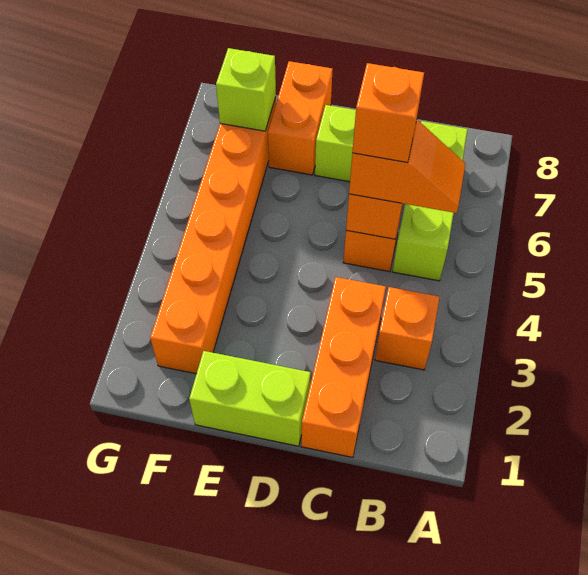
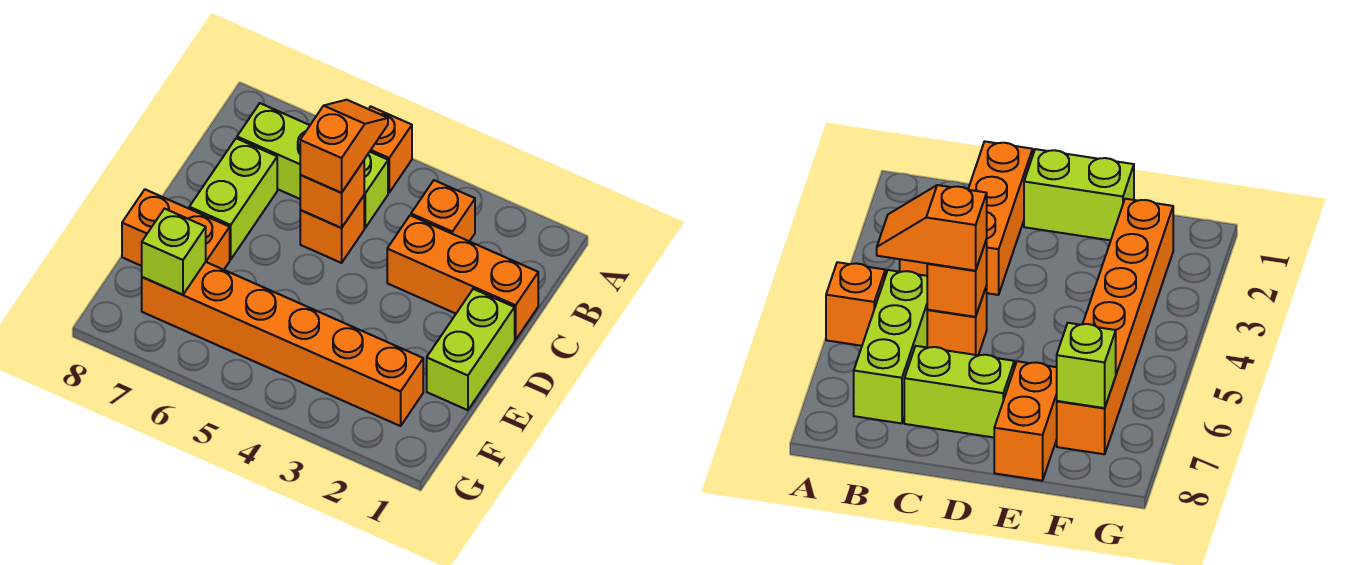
orange brick C5 level 4 -> orange brick A5 level 1

